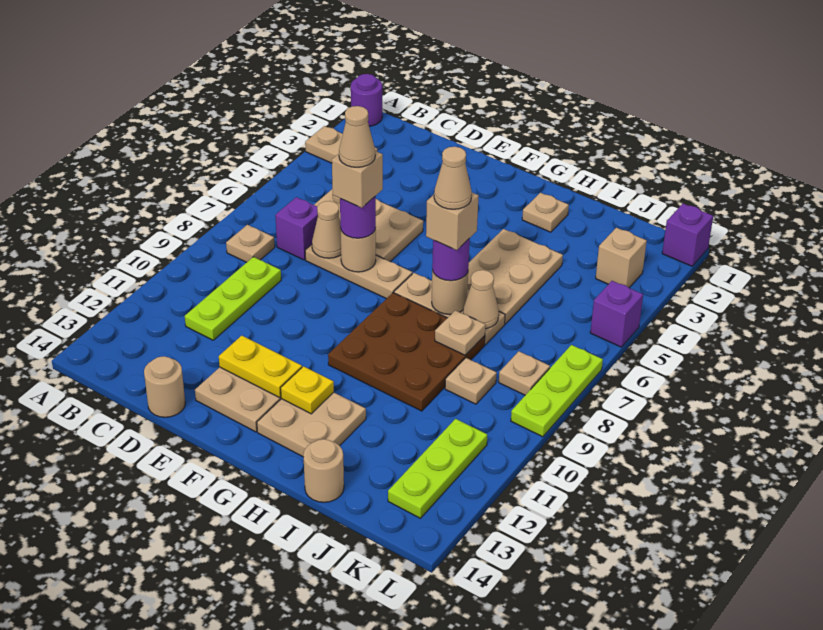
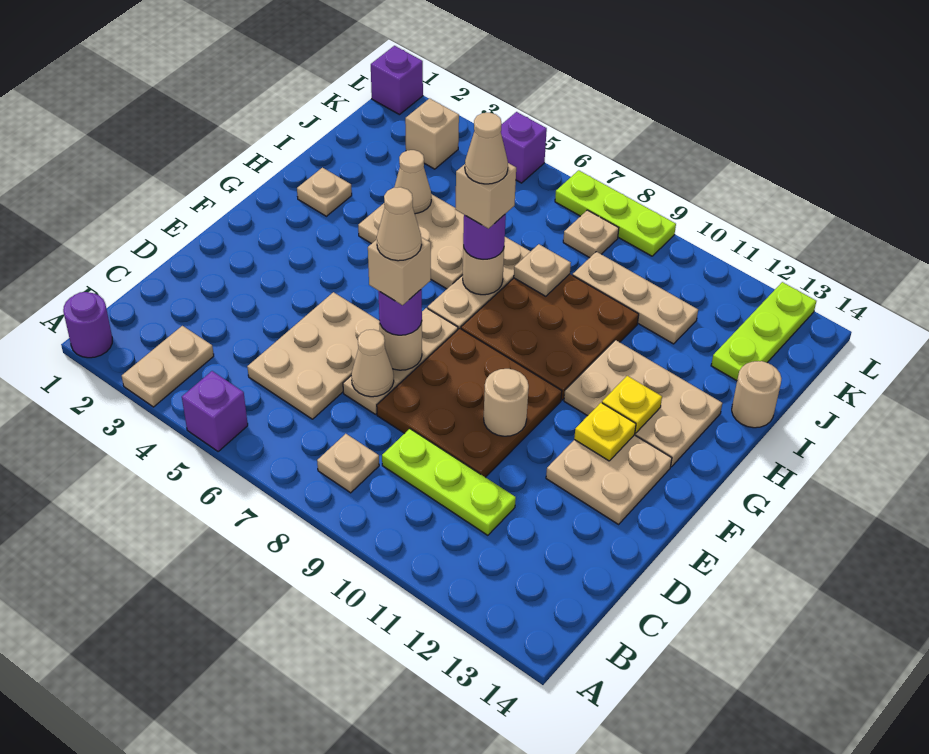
purple brick C7 level 1 -> purple brick A5 level 1
none -> brown plate D8:F10 level 1
tan round brick D14 level 1 -> tan round brick E10 level 2
yellow plate E12:F12 level 2 -> yellow plate F12 level 2
tan plate G12:H13 level 1 -> tan plate G11:H13 level 1
tan cone I7 level 2 -> tan cone I4 level 2
tan plate J9 level 1 -> tan plate J9:J11 level 1
lime plate K11:K13 level 1 -> lime plate J13:L13 level 1

